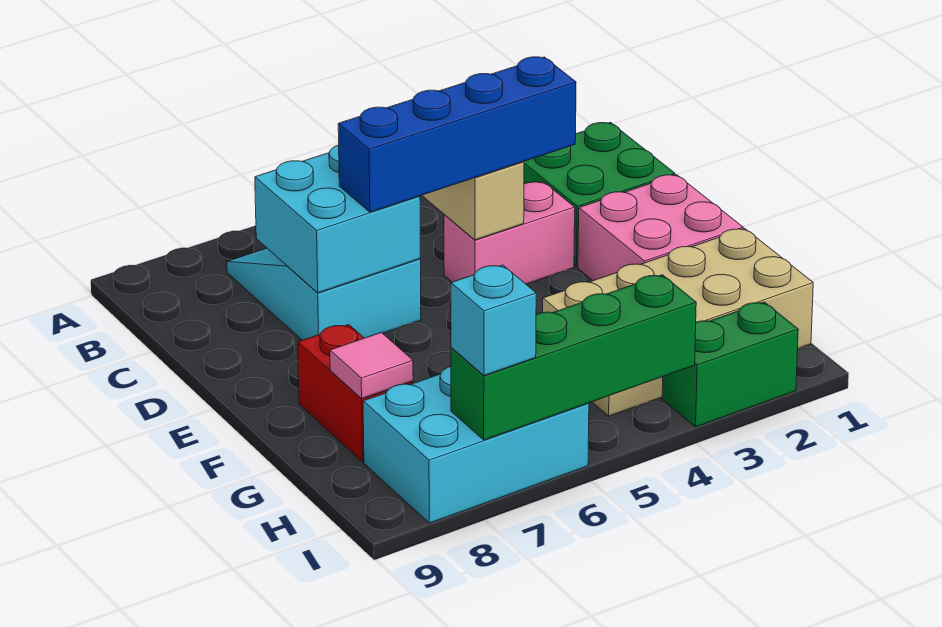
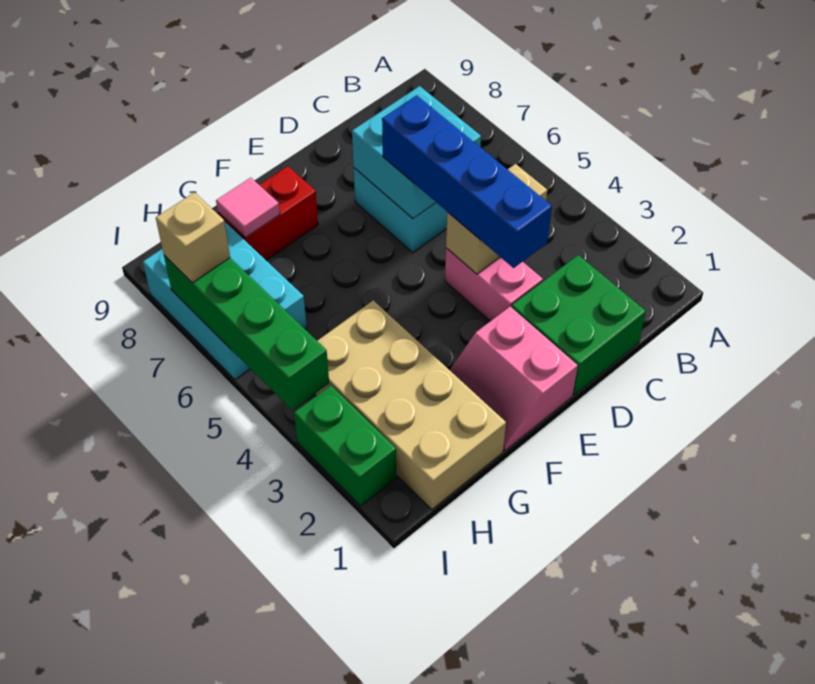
pink brick E1:F2 level 1 -> pink slope E1:F2 level 1 top E
cyan brick I7 level 3 -> tan brick I7 level 3

